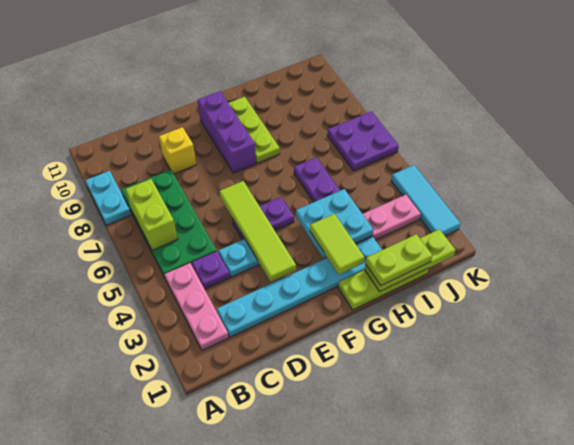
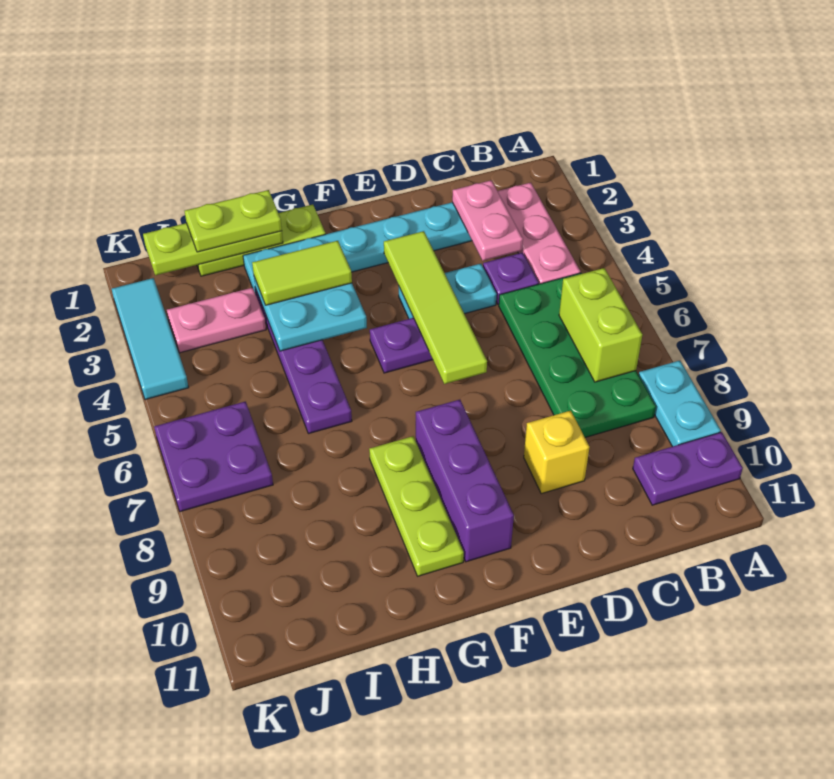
none -> purple plate A10:B10 level 1
none -> pink plate C2:C3 level 2
lime tile G2:G3 level 3 -> lime tile G3:H3 level 3

